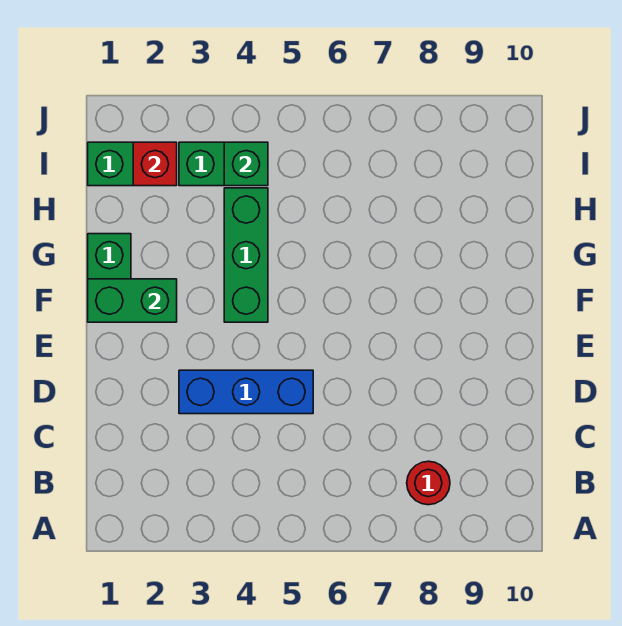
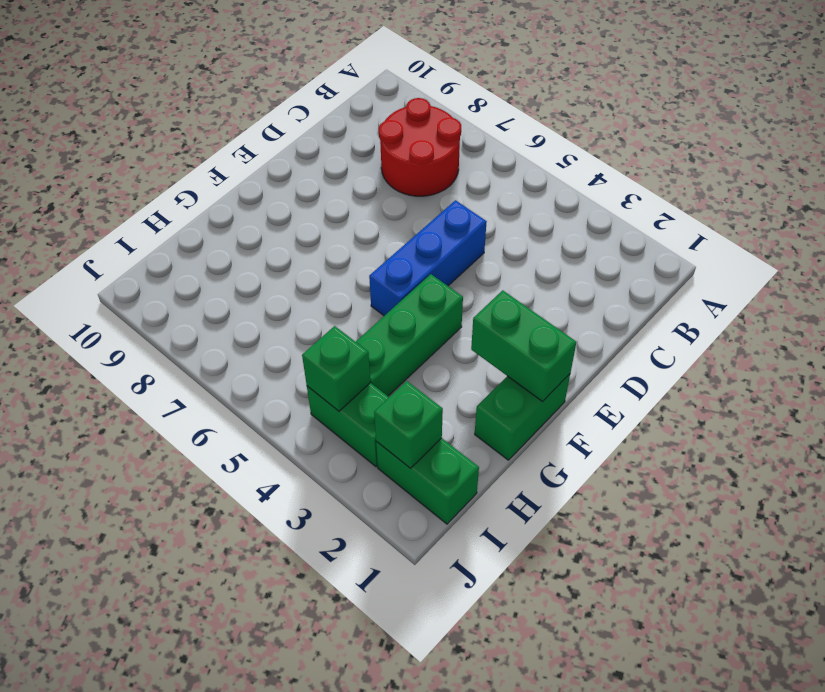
red round brick B8 level 1 -> red round brick B7:C8 level 1
blue brick D3:D5 level 1 -> blue brick D5:F5 level 1
red brick I2 level 2 -> green brick I2 level 2

